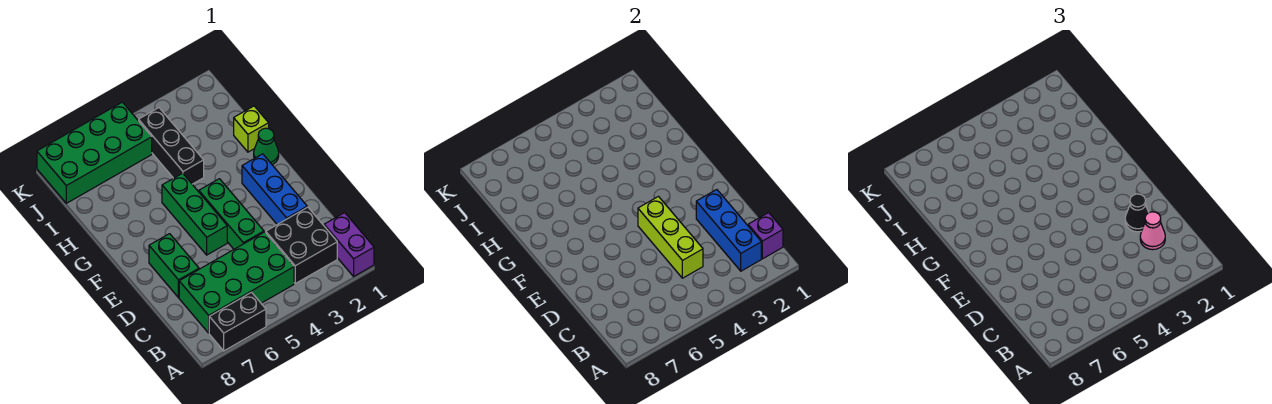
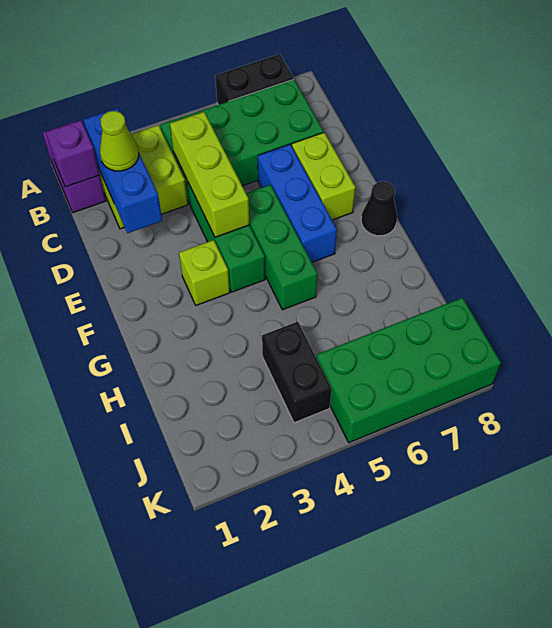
black brick B2:C3 level 1 -> lime brick B2:C3 level 1
pink cone C2 level 3 -> lime cone C2 level 3
blue brick D2:F2 level 1 -> blue brick D6:F6 level 1
black cone D2 level 3 -> black cone F8 level 1
green brick D7:E7 level 1 -> lime brick D7:E7 level 1
green cone G1 level 1 -> none
lime brick H1 level 1 -> lime brick F3 level 1
black brick H4:J4 level 1 -> black brick I4:J4 level 1

